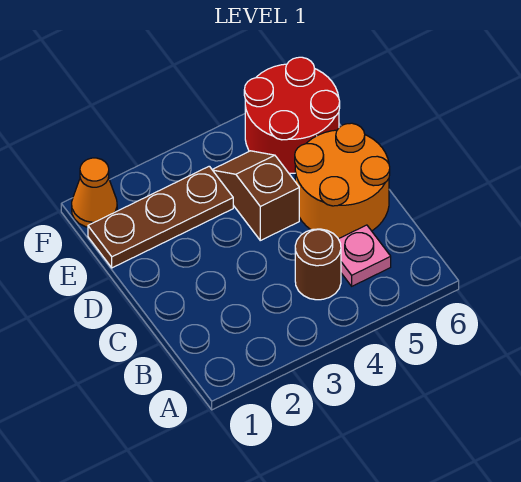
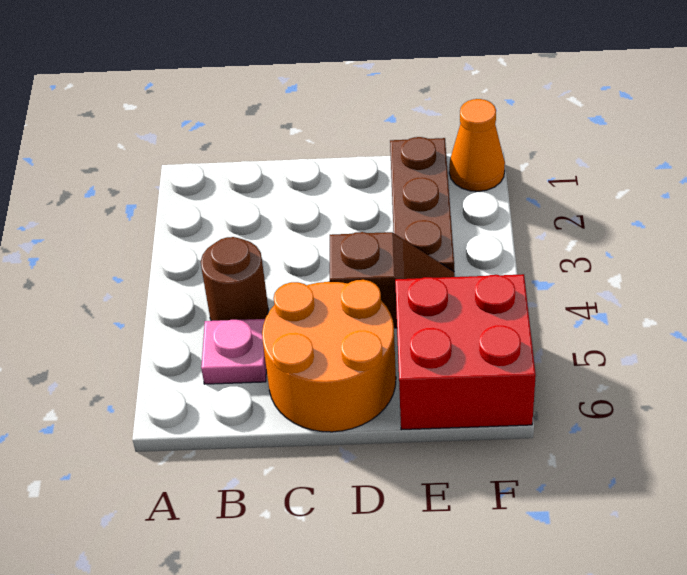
red round brick E5:F6 level 1 -> red brick E5:F6 level 1

